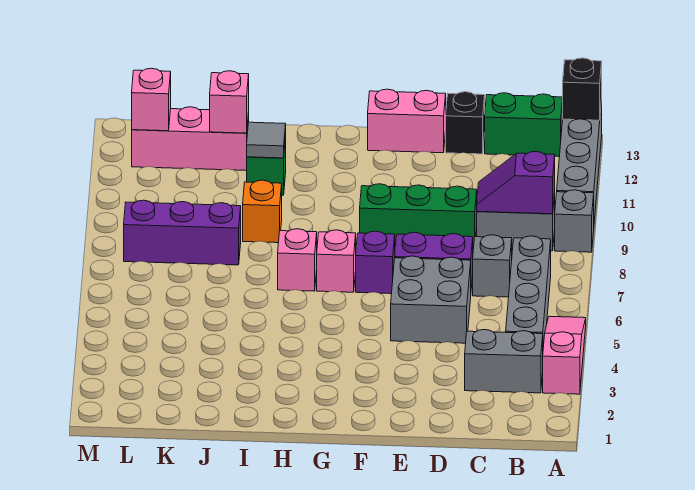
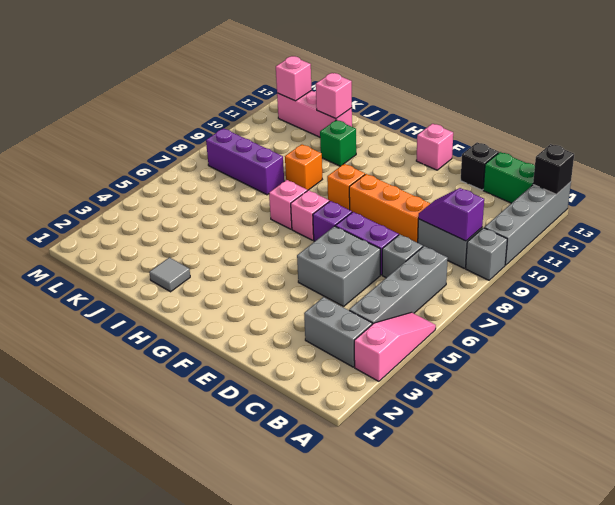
green brick D9:F9 level 1 -> orange brick D9:F9 level 1
pink brick E13:F13 level 1 -> pink brick F13 level 1
none -> orange brick G9 level 1
grey tile I11 level 2 -> grey tile I2 level 1

